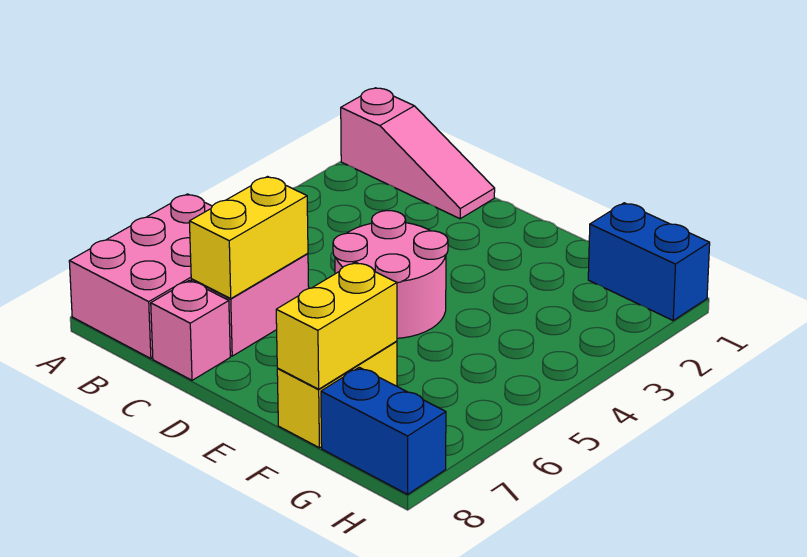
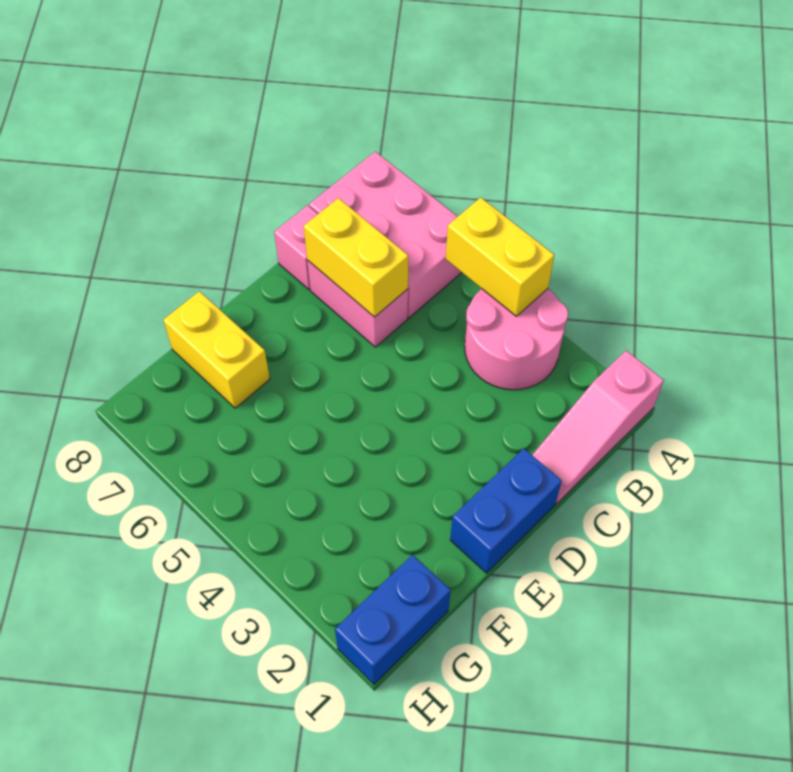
pink round brick D4:E5 level 1 -> pink round brick A3:B4 level 1
yellow brick F7:F8 level 2 -> yellow brick A4:A5 level 2
blue brick G8:H8 level 1 -> blue brick D1:E1 level 1

